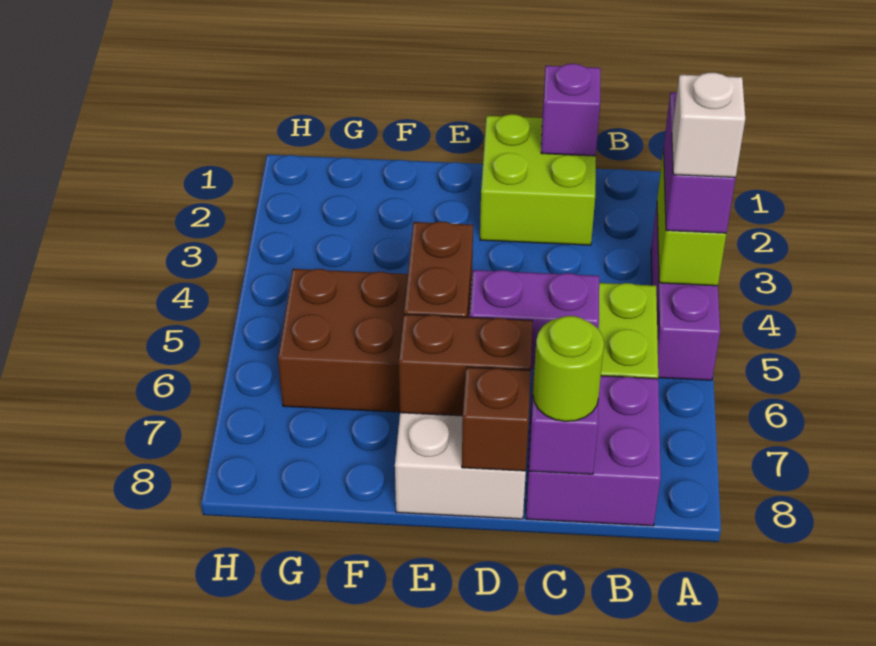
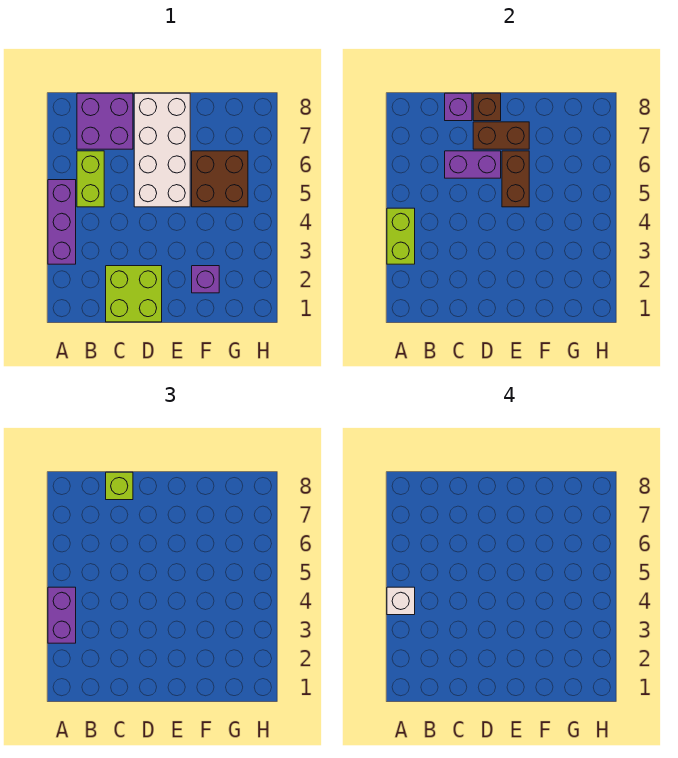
purple brick C1 level 2 -> purple brick F2 level 1
lime round brick C8 level 3 -> lime brick C8 level 3

